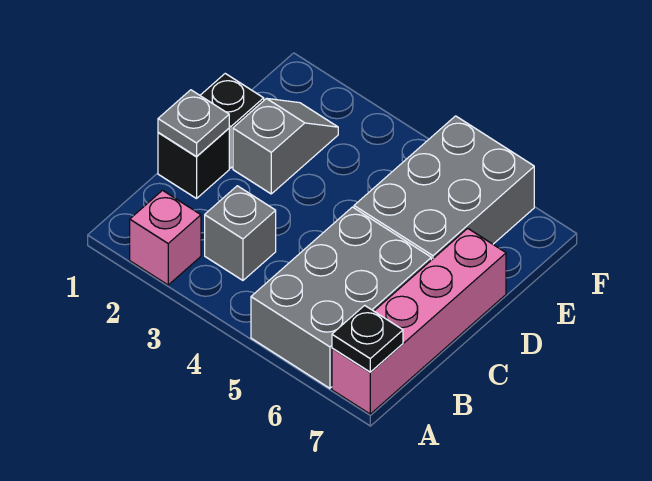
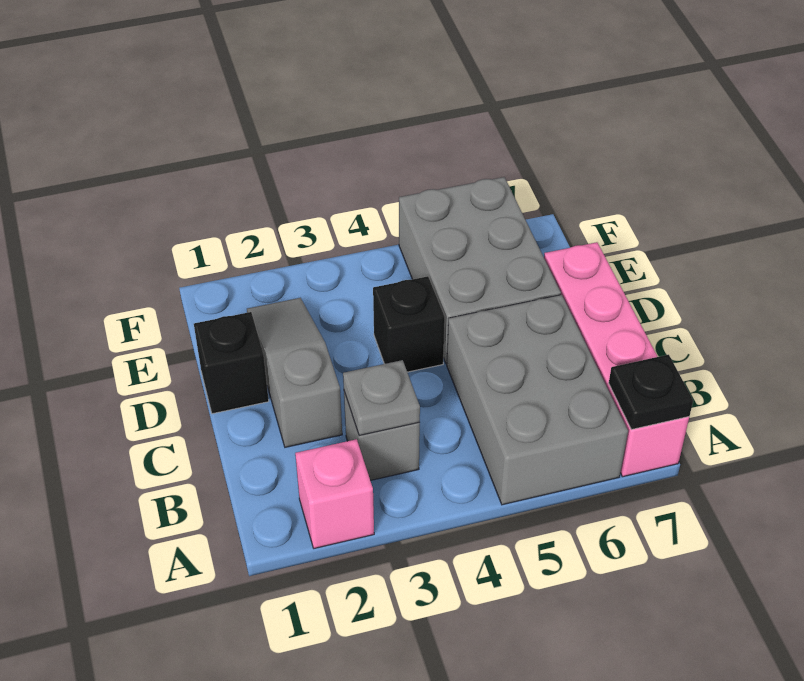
black brick C1 level 1 -> black brick D4 level 1
grey plate C1 level 2 -> grey plate B3 level 2
grey slope D2:E2 level 1 top D -> grey slope C2:E2 level 1 top C

